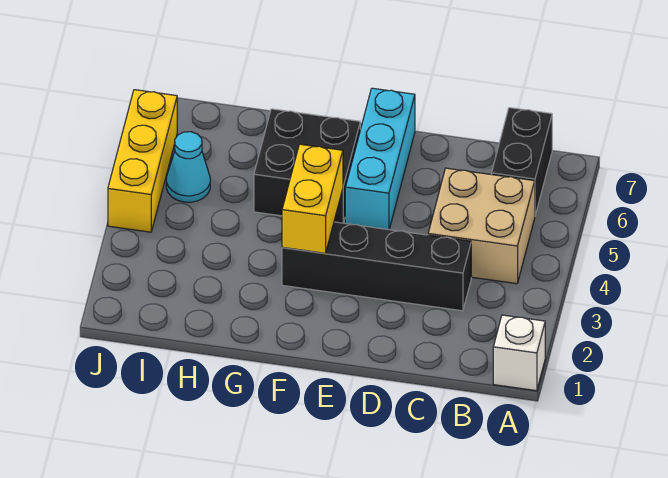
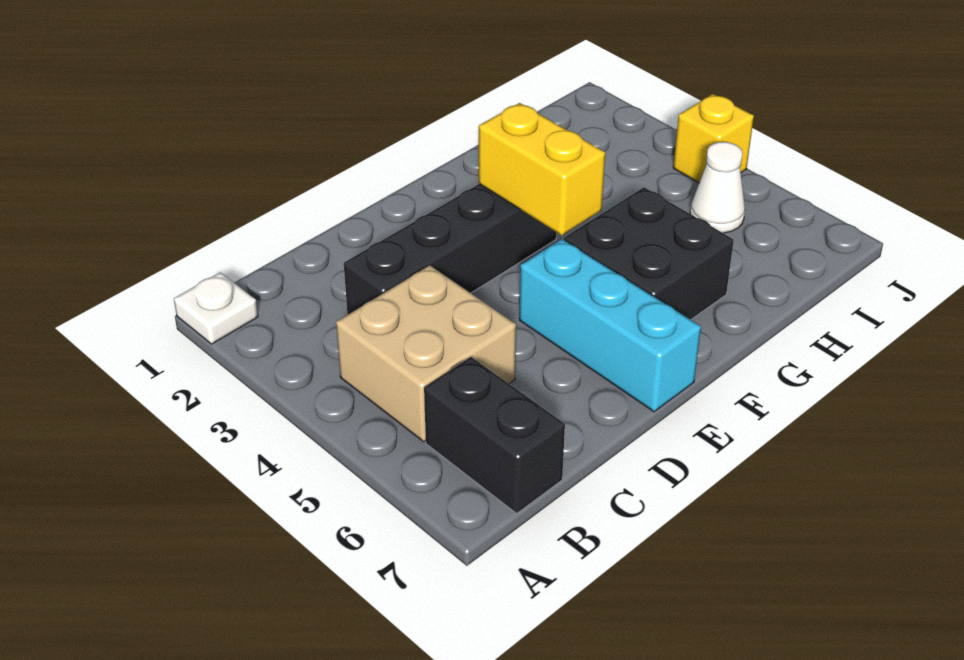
white brick A1 level 1 -> white plate A1 level 1
cyan cone I5 level 1 -> white cone I5 level 1
yellow brick J4:J6 level 1 -> yellow brick J4 level 1

